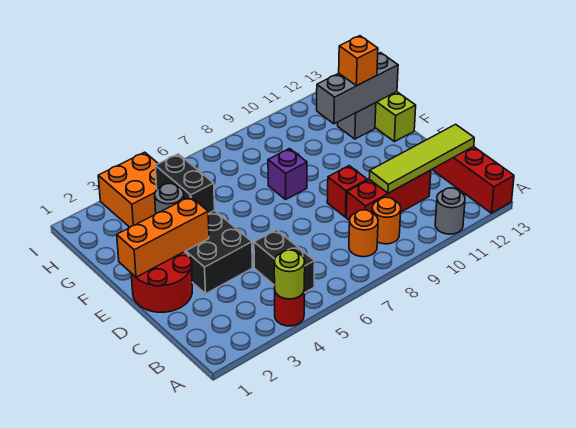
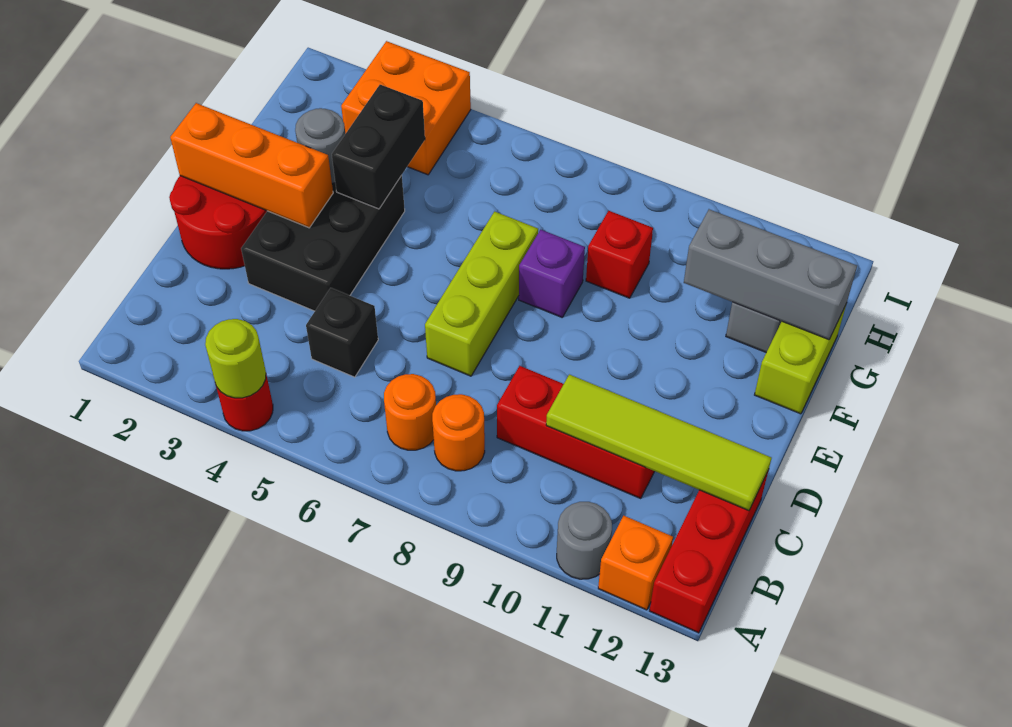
black brick B5:C5 level 1 -> black brick C5 level 1
orange round brick B9 level 1 -> orange round brick B7 level 1
none -> lime brick D7:F7 level 1
red brick D9 level 1 -> red brick G9 level 1
orange brick G12 level 3 -> orange brick A12 level 1

